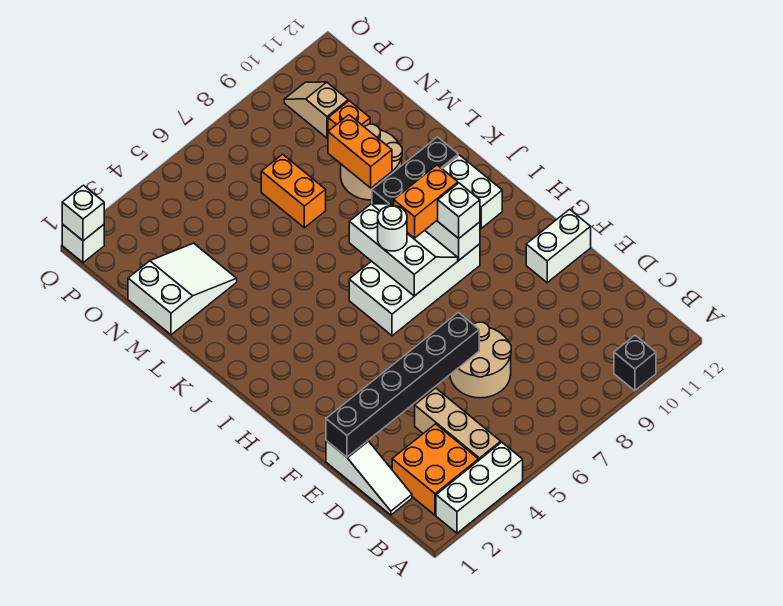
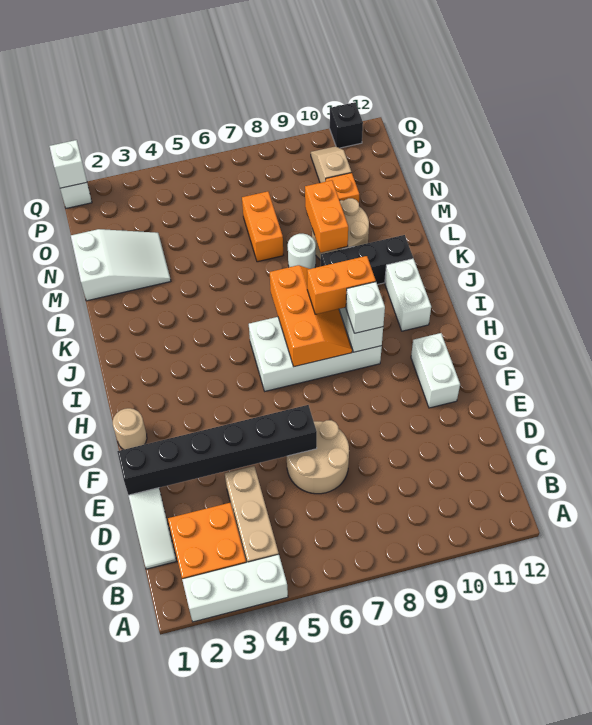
black brick A10 level 1 -> black brick Q11 level 1
white brick F11:F12 level 1 -> white brick F11:G11 level 1
none -> tan round brick G1 level 1
white slope H7:J8 level 2 top 7 -> orange slope H7:J8 level 2 top 7
white round brick I7 level 3 -> white round brick L8 level 1

